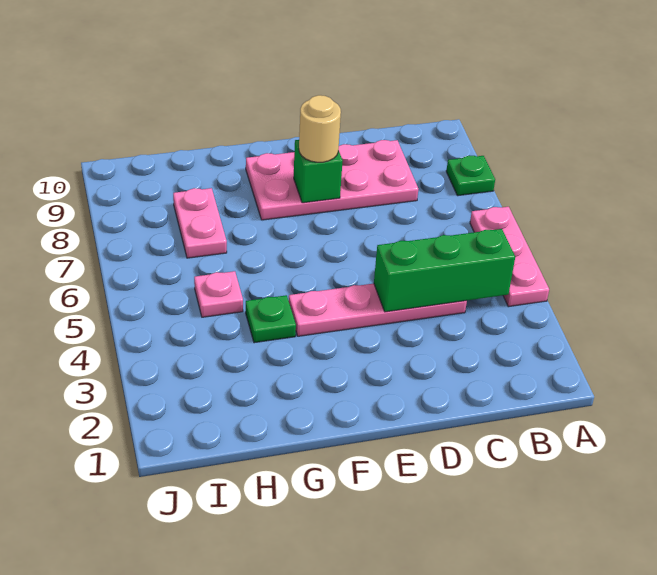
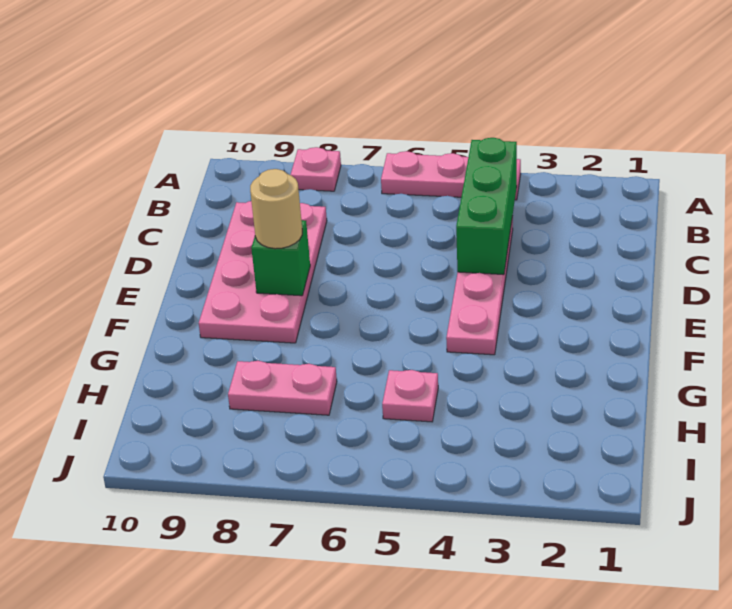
green plate A8 level 1 -> pink plate A8 level 1
green plate G4 level 1 -> none

